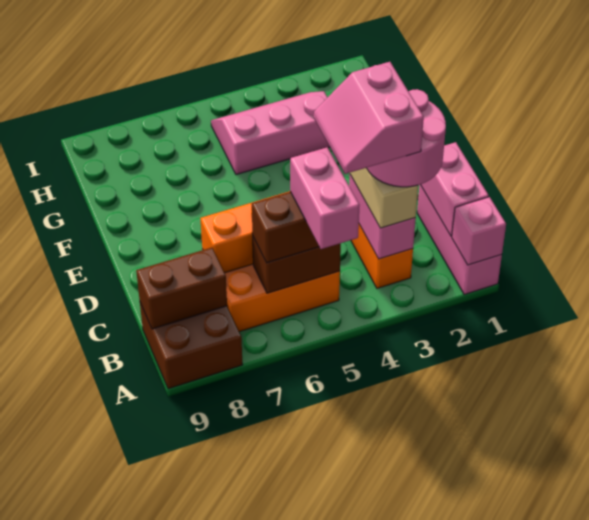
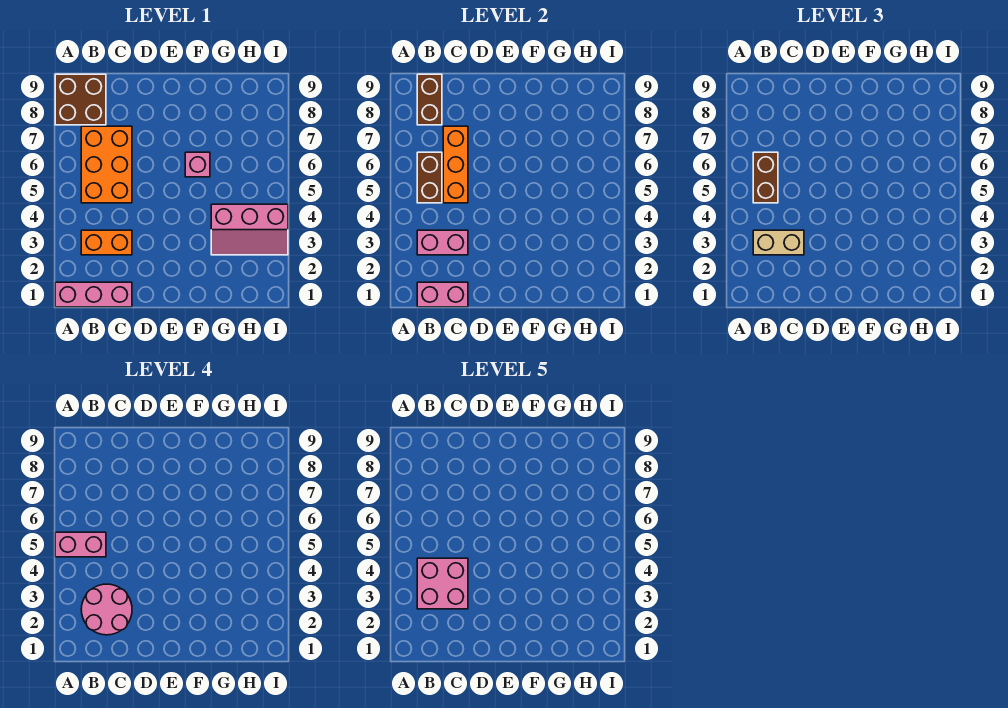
pink brick A1 level 2 -> pink brick F6 level 1
pink slope B3:C4 level 5 top 3 -> pink brick B3:C4 level 5
pink slope G3:H5 level 1 top G -> pink slope G3:I4 level 1 top 4

